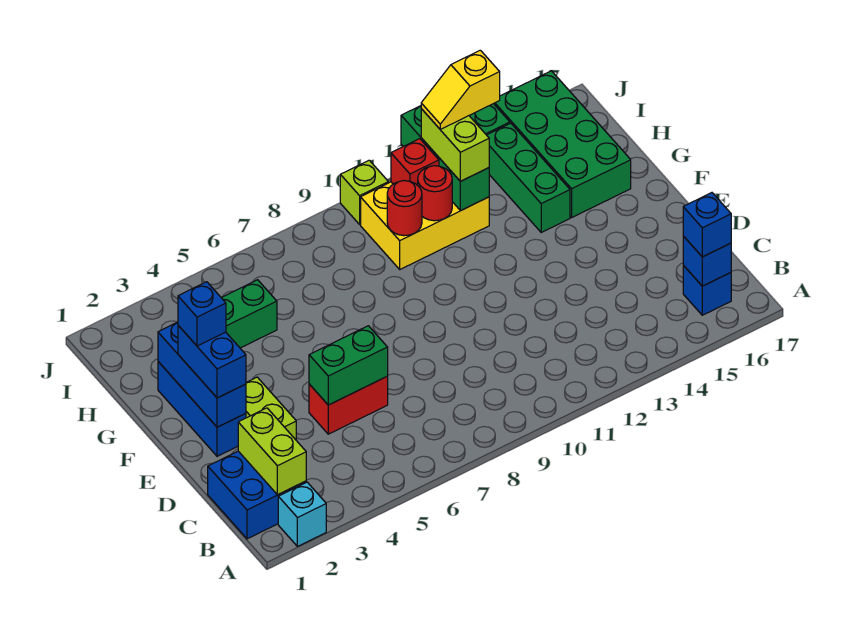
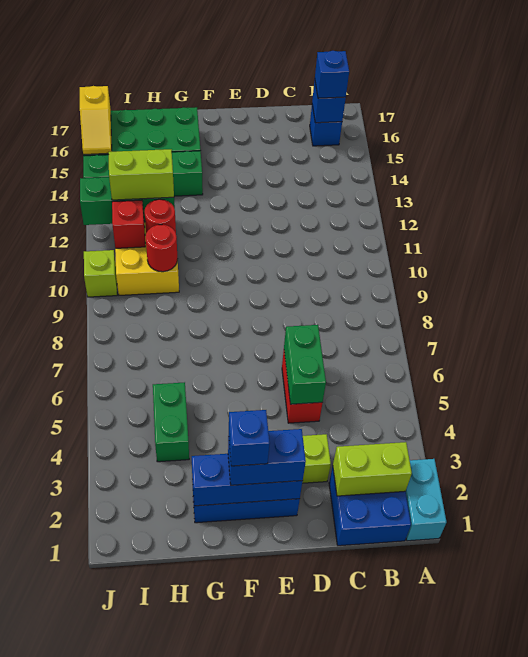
cyan brick A2 level 1 -> cyan brick A1:A2 level 1
yellow slope I12:I13 level 4 top 13 -> yellow slope J15:J16 level 2 top 16

